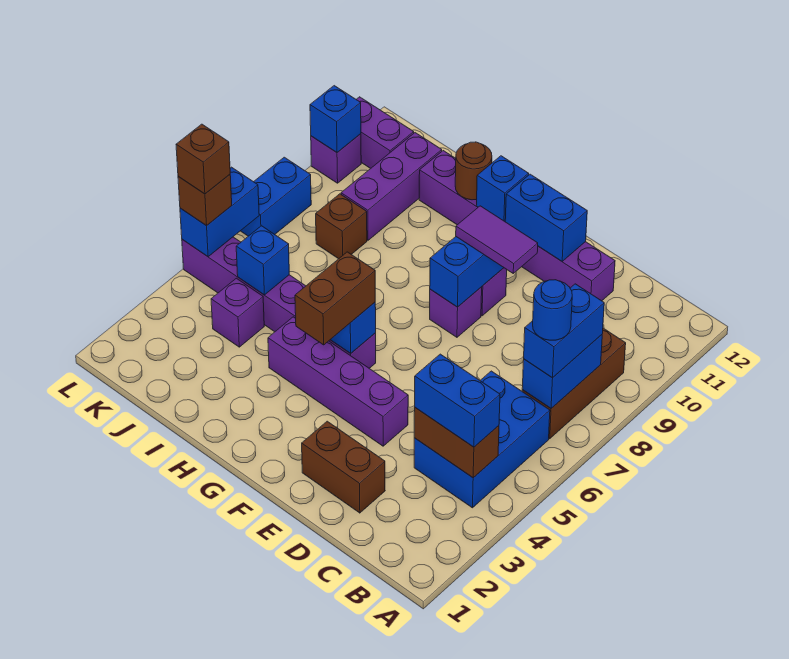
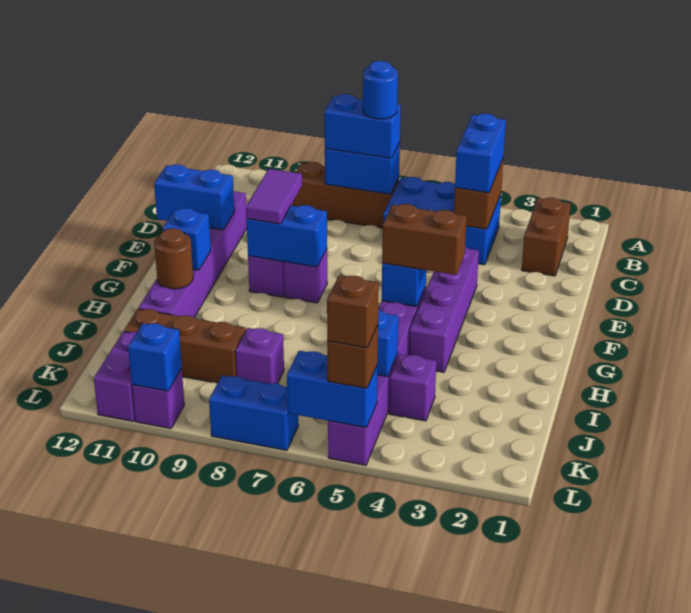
brown brick D2:E2 level 1 -> brown brick B2:C2 level 1
blue brick E11:F11 level 2 -> blue brick E11:E12 level 2
brown brick J8 level 1 -> purple brick J8 level 1
purple brick J9:J11 level 1 -> brown brick J9:J11 level 1

